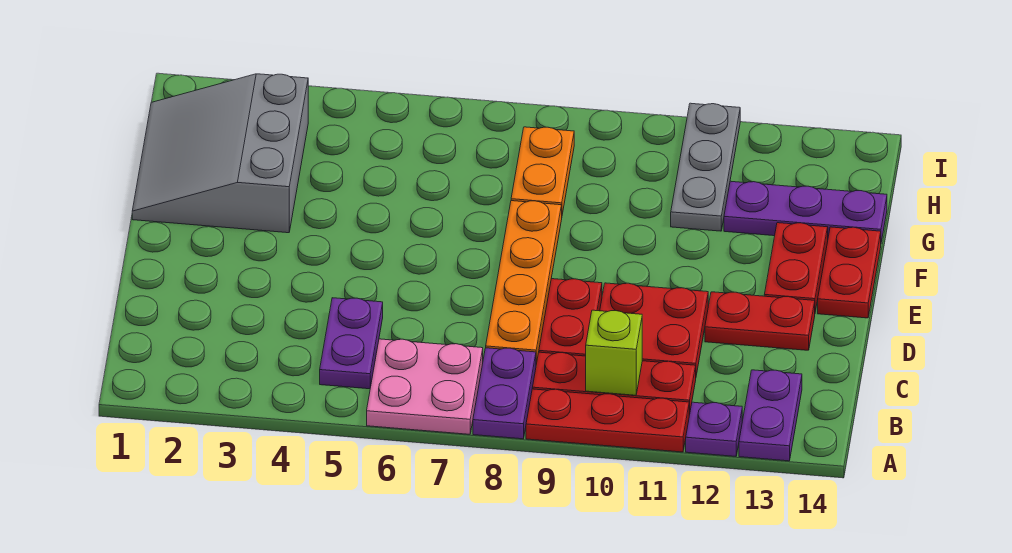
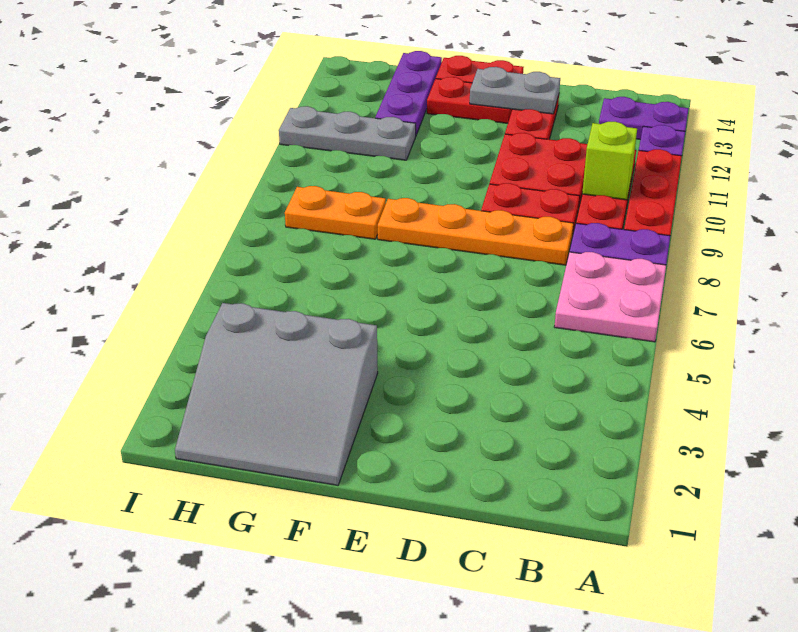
purple plate B5:C5 level 1 -> none
none -> grey plate D13:E13 level 2

